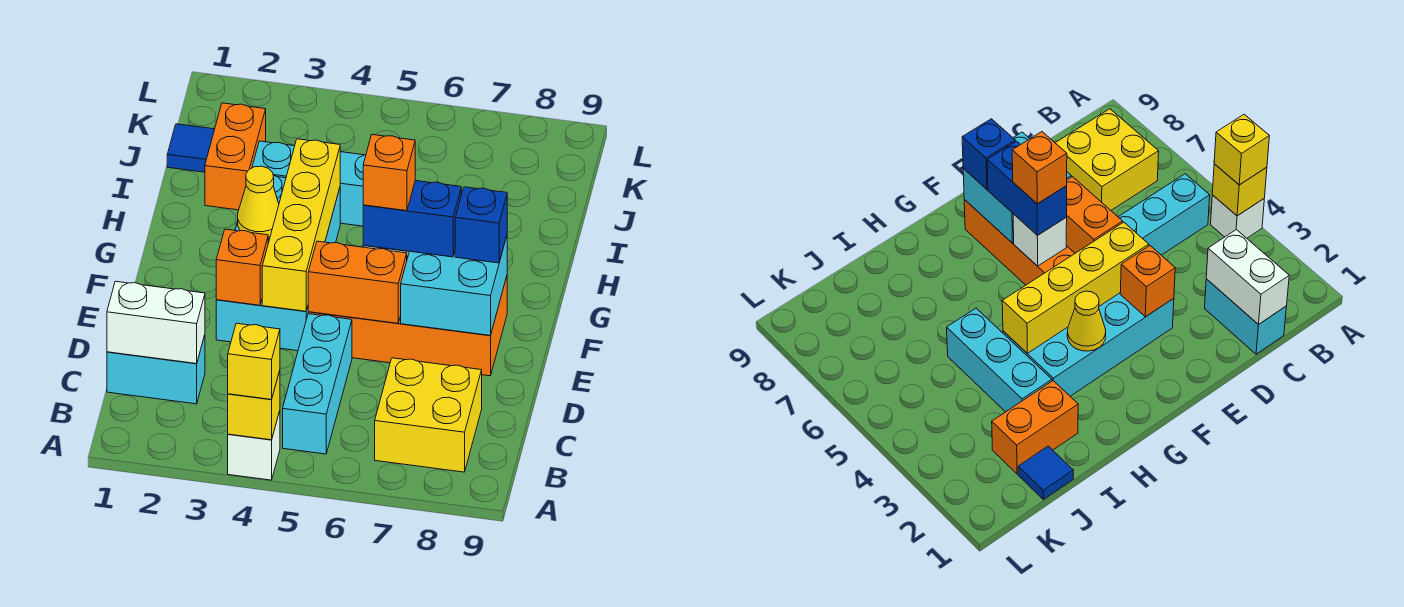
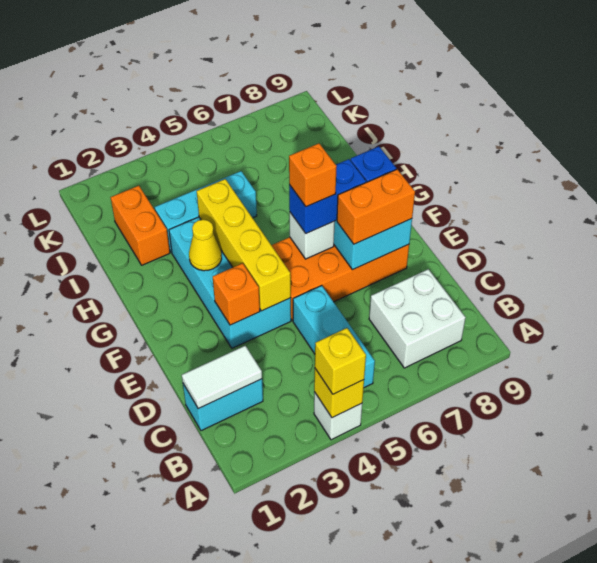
yellow brick B7:C8 level 1 -> white brick B7:C8 level 1
white brick C1:C2 level 2 -> white tile C1:C2 level 2
orange brick E5:E6 level 2 -> orange brick E7:E8 level 3
blue tile J1 level 1 -> none

